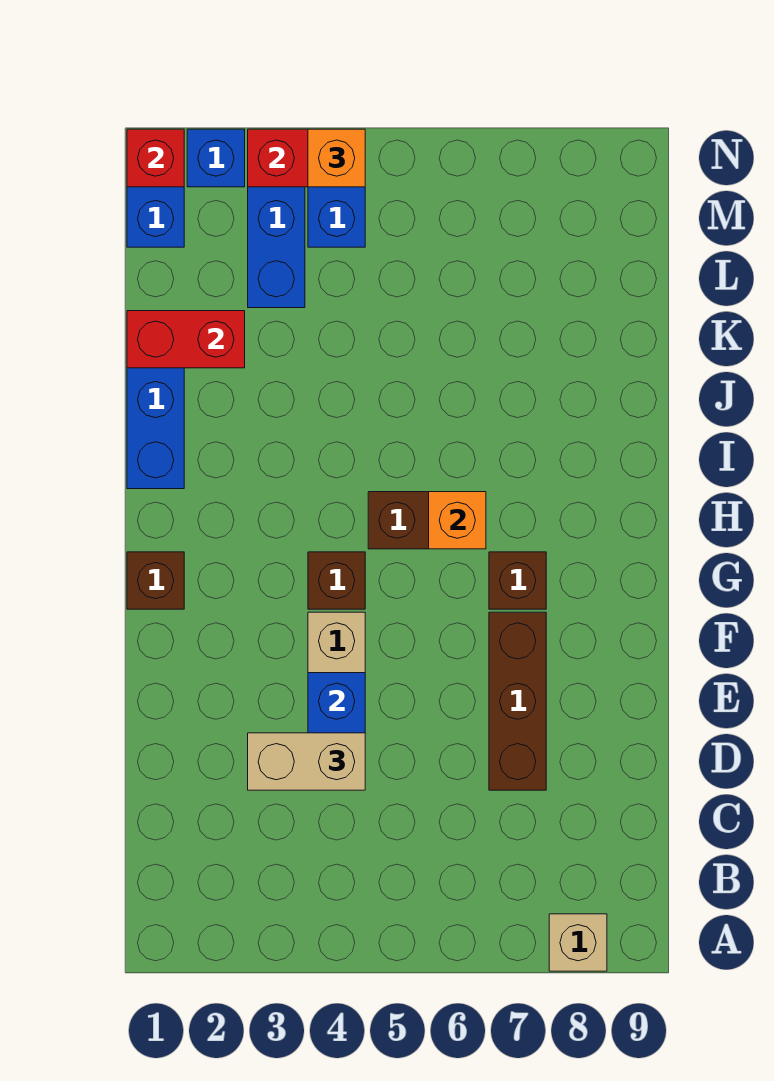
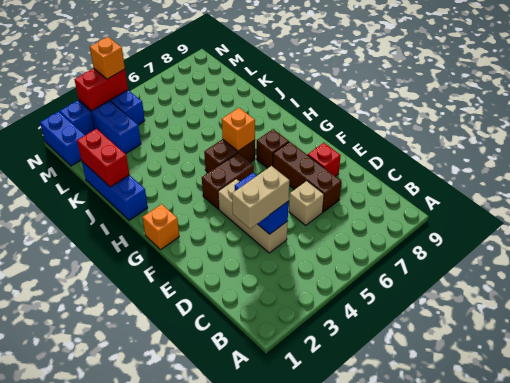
tan brick A8 level 1 -> tan brick D6 level 1
brown brick G1 level 1 -> orange brick G1 level 1
brown brick G4 level 1 -> brown brick G4:G5 level 1
red brick K1:K2 level 2 -> red brick J1:K1 level 2
red brick N1 level 2 -> red brick E8 level 1

